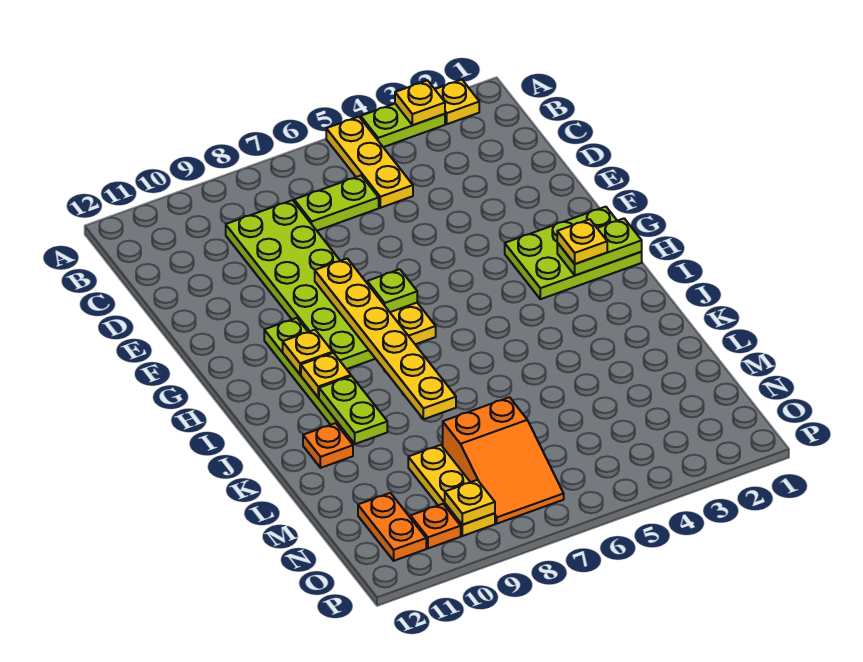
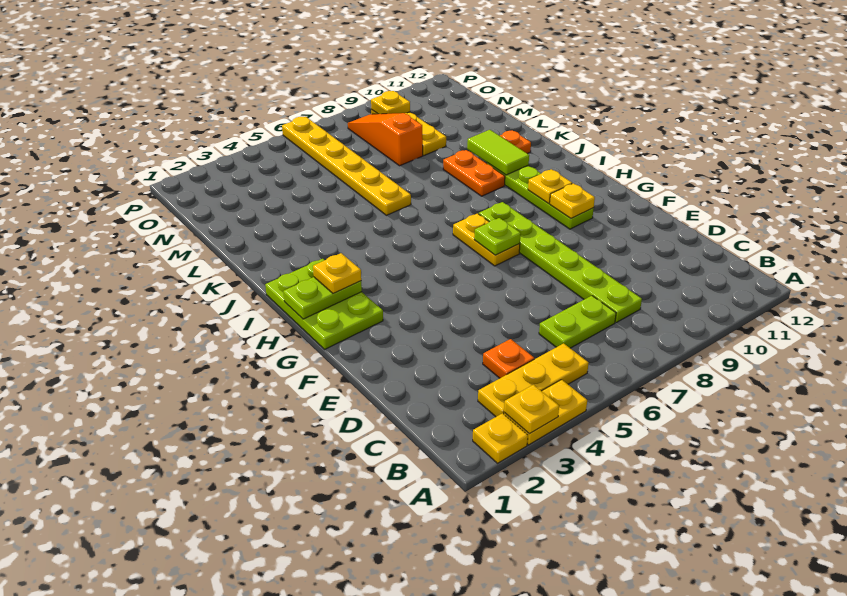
lime plate A3:A4 level 1 -> yellow plate A3:A4 level 1
yellow plate A5:C5 level 1 -> yellow plate B3:B5 level 1
lime plate C8:H9 level 1 -> lime plate C8:H8 level 1
yellow plate F8:K8 level 2 -> yellow plate K6:P6 level 1
lime plate G1:H3 level 1 -> lime plate G1:I2 level 1
yellow plate I10 level 2 -> yellow plate G10 level 2
lime plate J10:K10 level 2 -> lime tile J10:K10 level 2
orange slope M7:O8 level 1 top M -> orange slope M8:O8 level 1 top M
orange plate N11:O11 level 1 -> orange plate J9:K9 level 1
orange plate O10 level 1 -> orange plate C4 level 1

